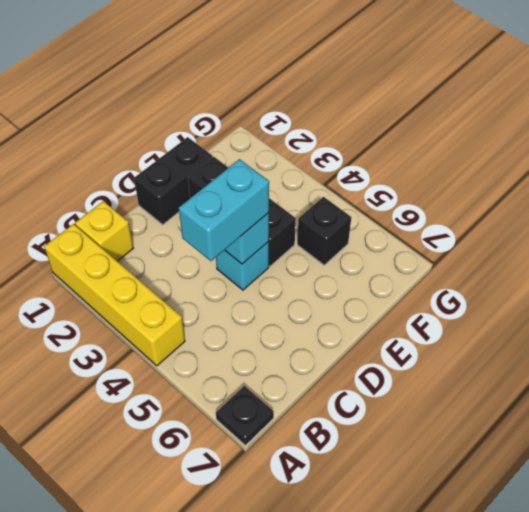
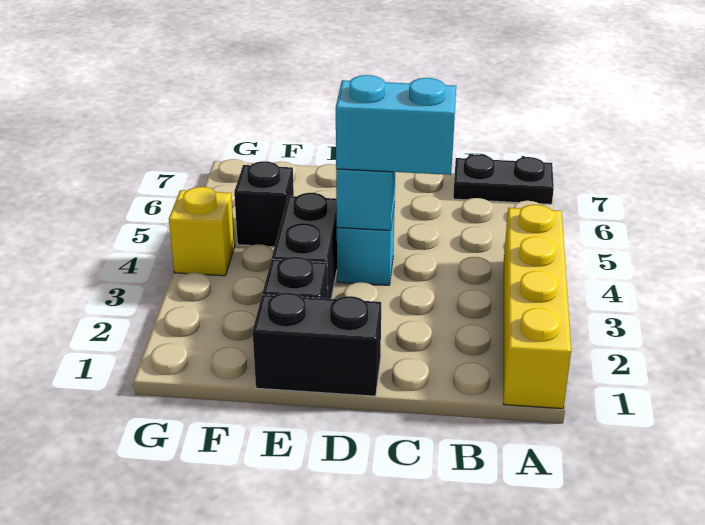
black plate A7 level 1 -> black plate A7:B7 level 1
yellow brick B1 level 1 -> yellow brick G4 level 1

